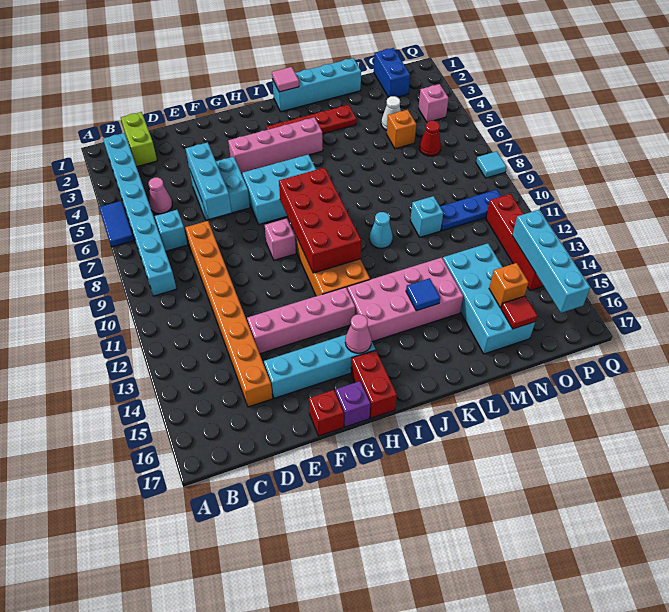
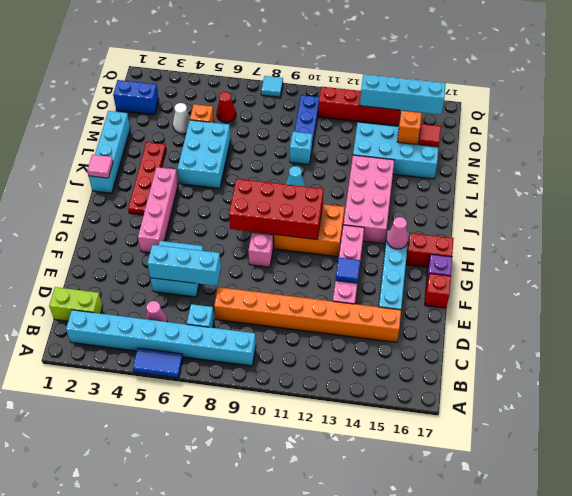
cyan brick G6:I7 level 1 -> cyan brick K5:M6 level 1
blue tile K14 level 2 -> blue tile F13 level 2
pink brick P4 level 1 -> none

